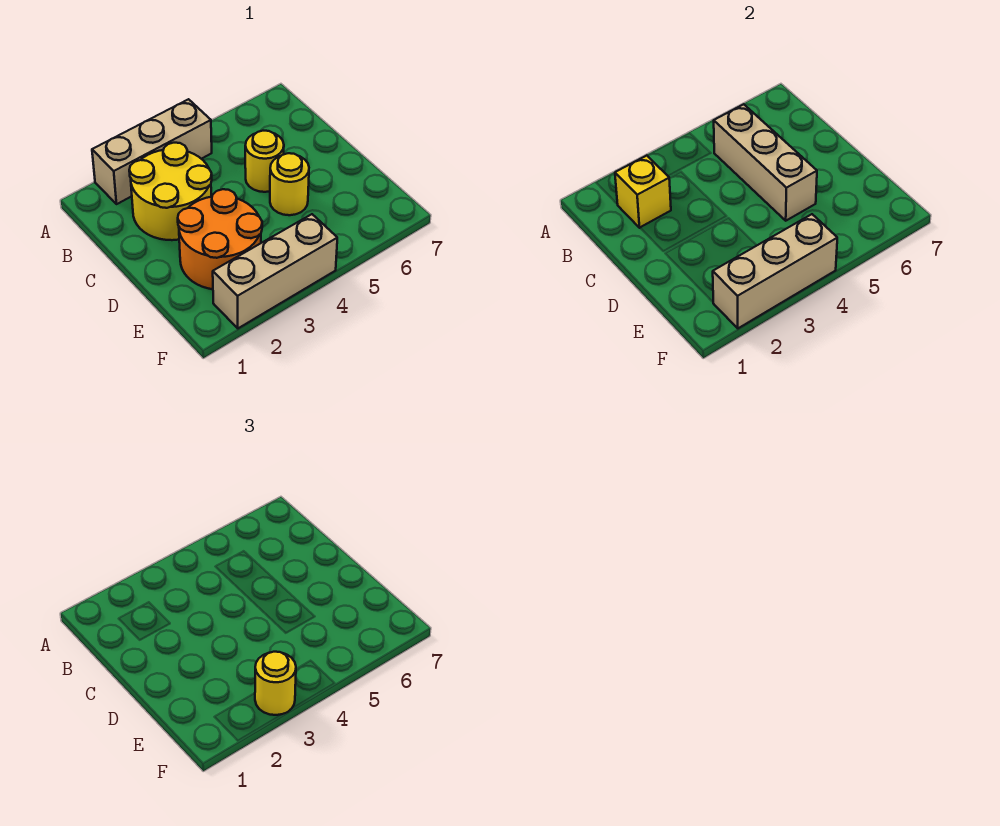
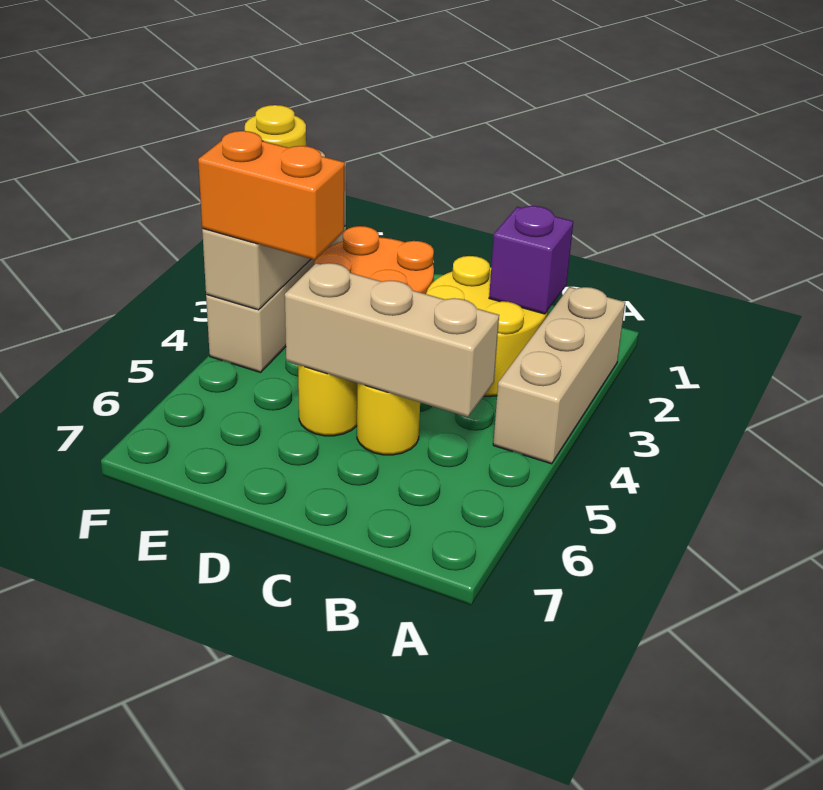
yellow brick B2 level 2 -> purple brick B2 level 2
none -> orange brick E4:F4 level 3

